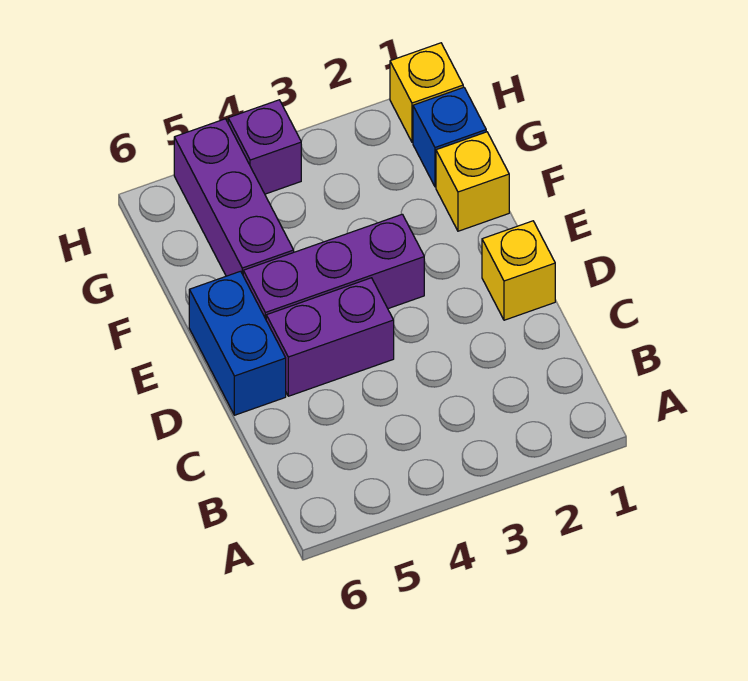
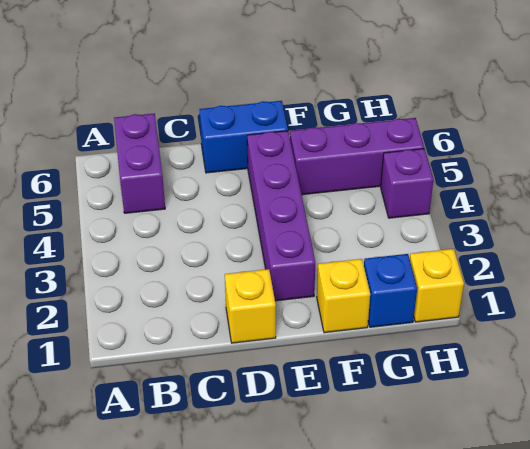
purple brick D4:D5 level 1 -> purple brick B5:B6 level 1
purple brick E3:E5 level 1 -> purple brick E2:E5 level 1

